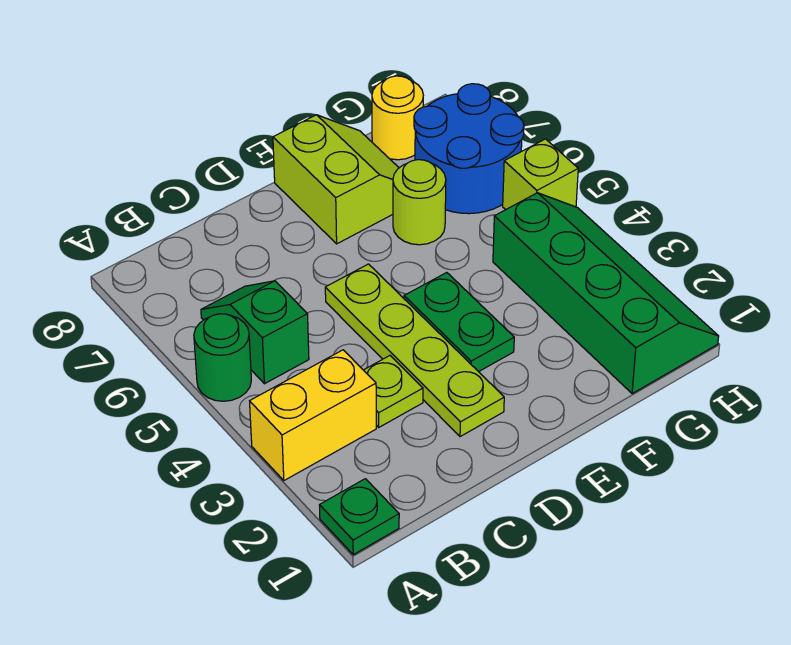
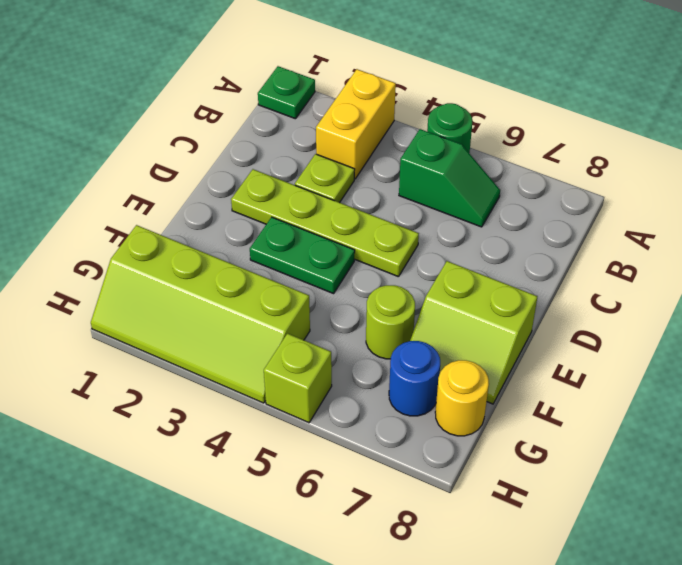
green slope G1:H4 level 1 top G -> lime slope G1:H4 level 1 top G
blue round brick G6:H7 level 1 -> blue round brick G7 level 1

